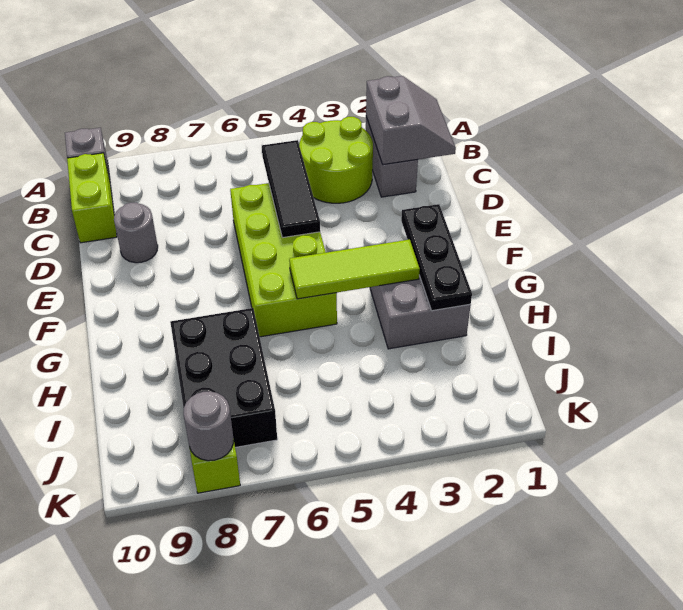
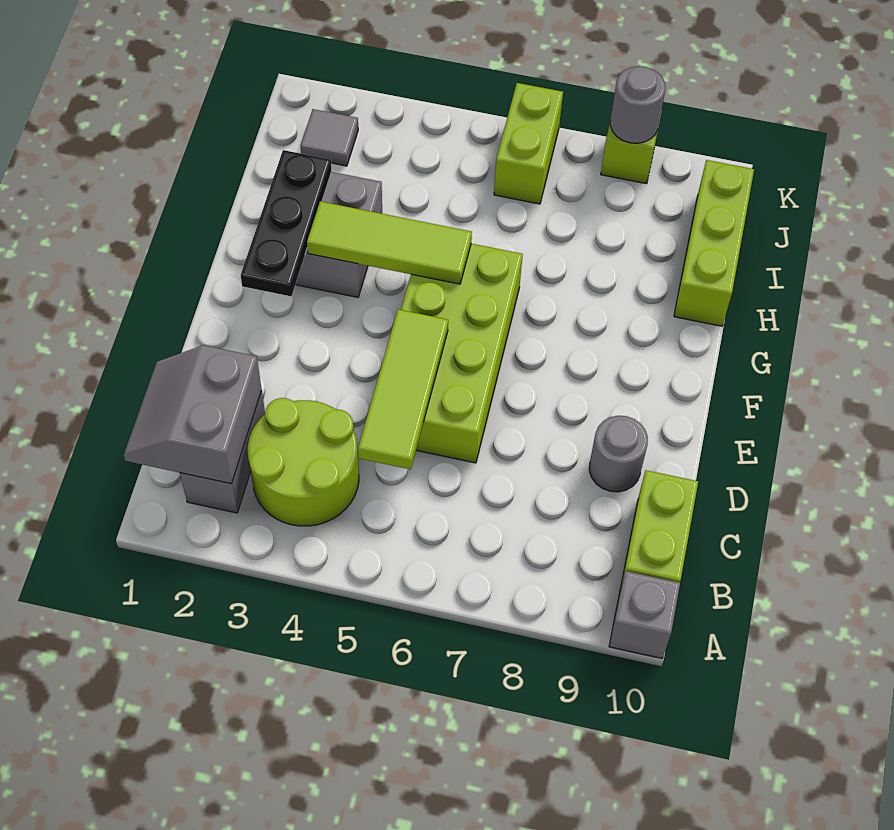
black tile C5:E5 level 2 -> lime tile C5:E5 level 2
black brick H7:J8 level 1 -> none
none -> lime brick H10:J10 level 1
none -> grey tile J2 level 1
none -> lime brick J6:K6 level 1

